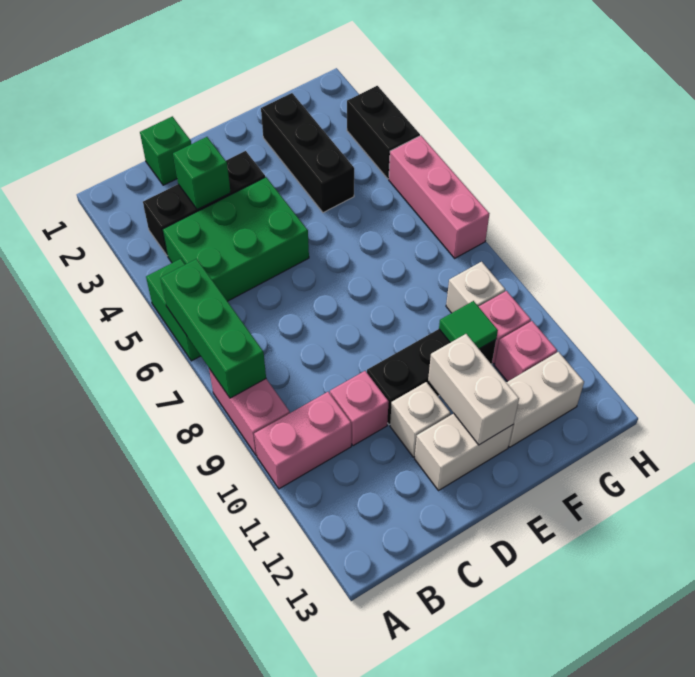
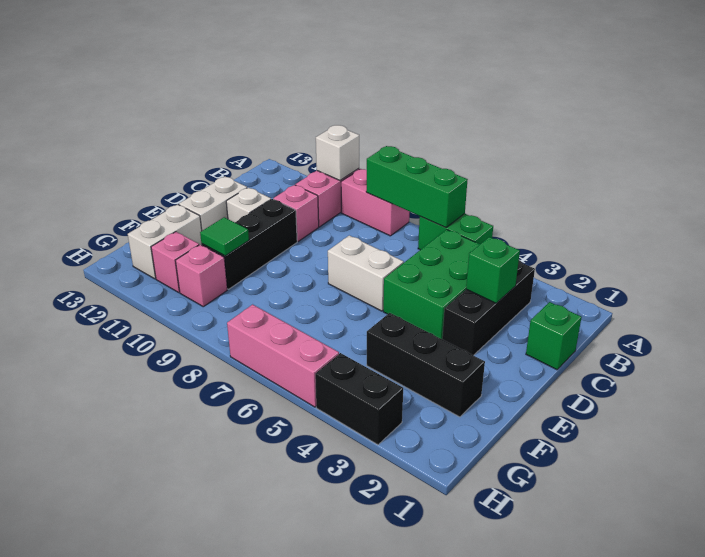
white brick E11:E12 level 2 -> white brick D6:D7 level 1
white brick G9 level 1 -> white brick A10 level 2

